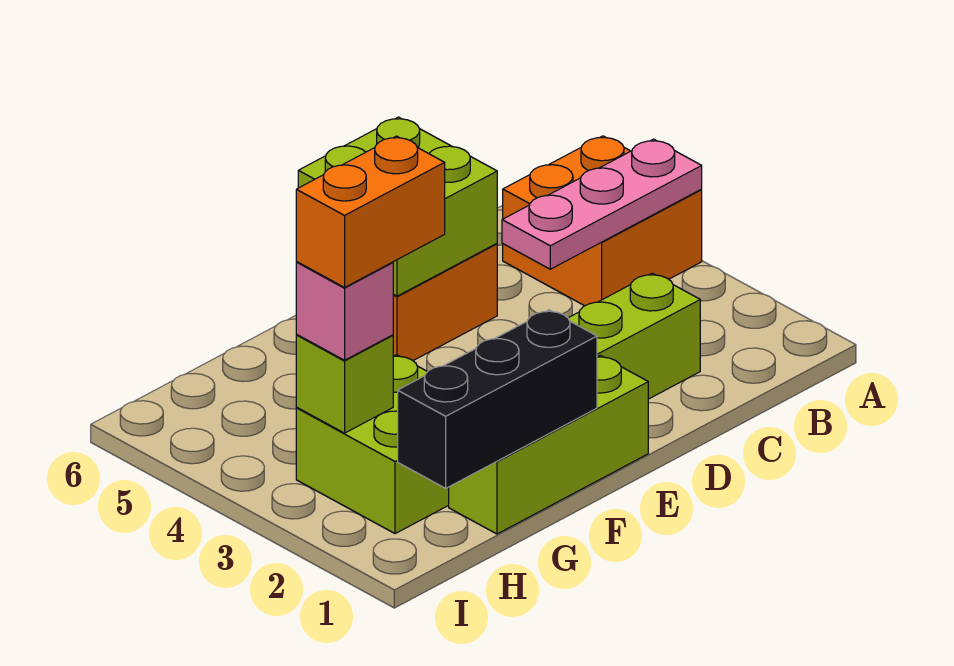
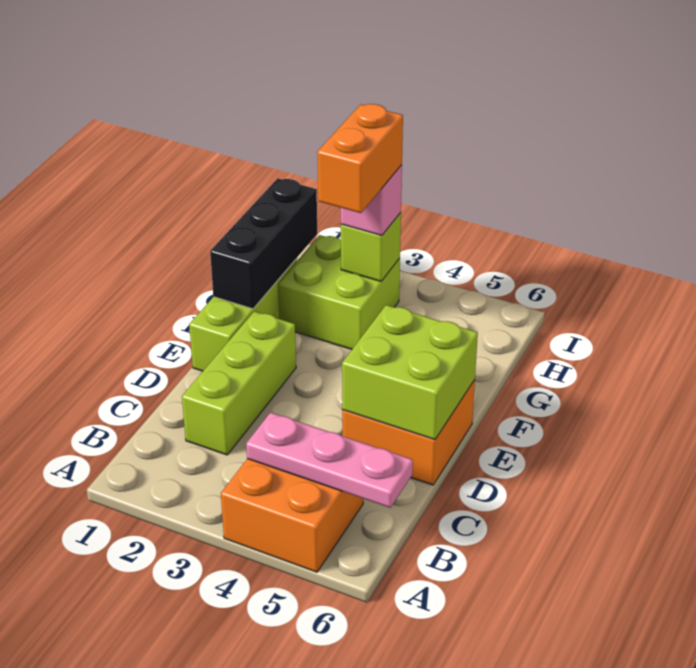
pink plate A4:C4 level 2 -> pink plate B4:B6 level 2

